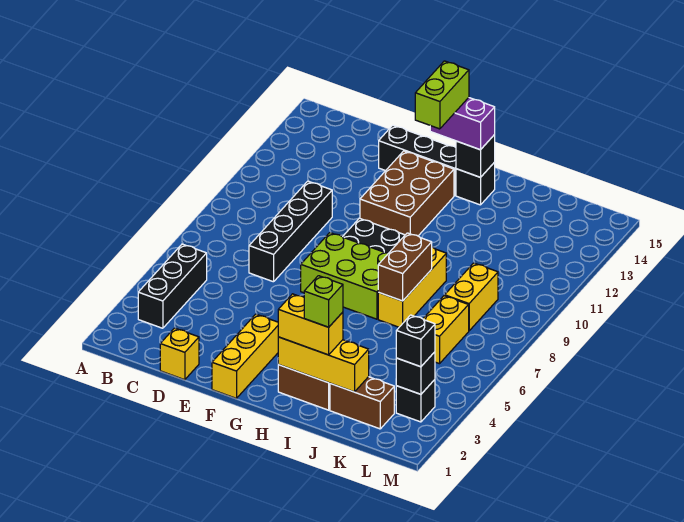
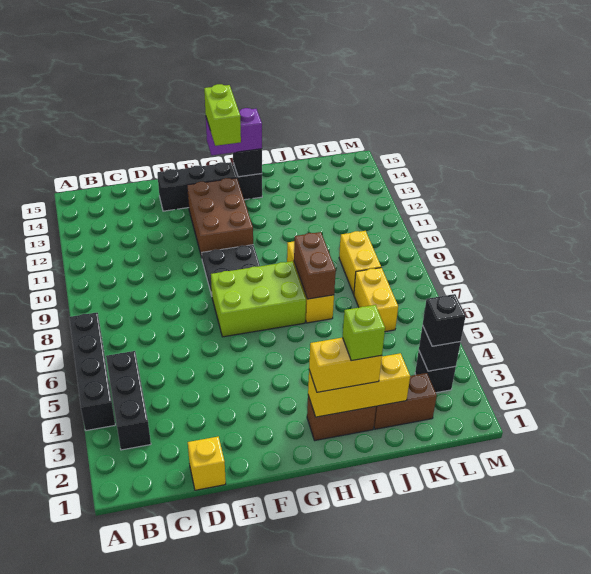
black brick D7:D10 level 1 -> black brick A4:A7 level 1
yellow brick F1:F3 level 1 -> none

